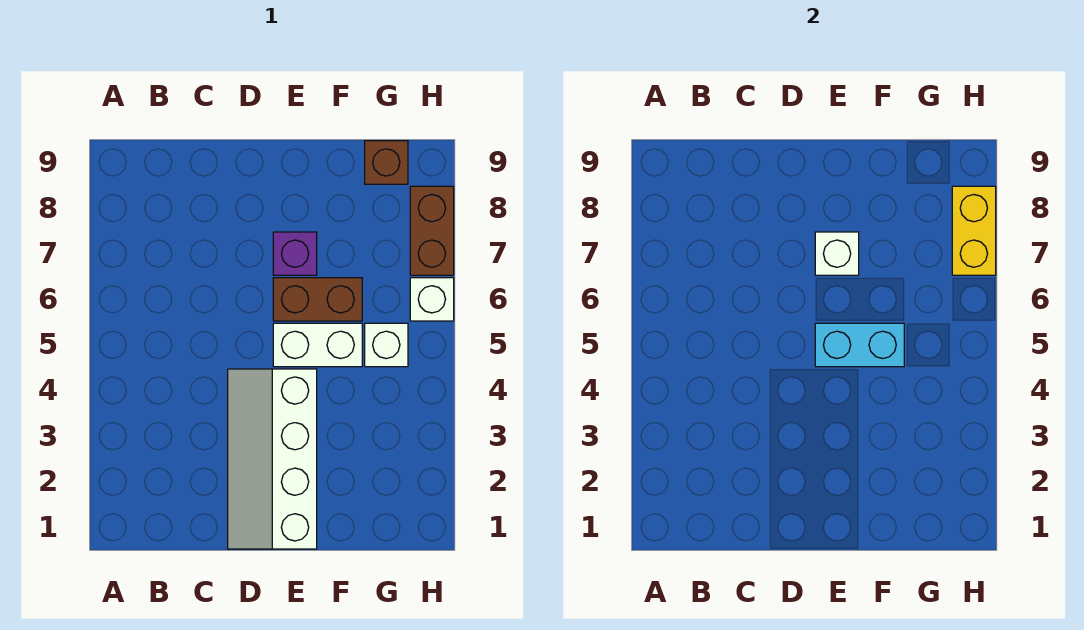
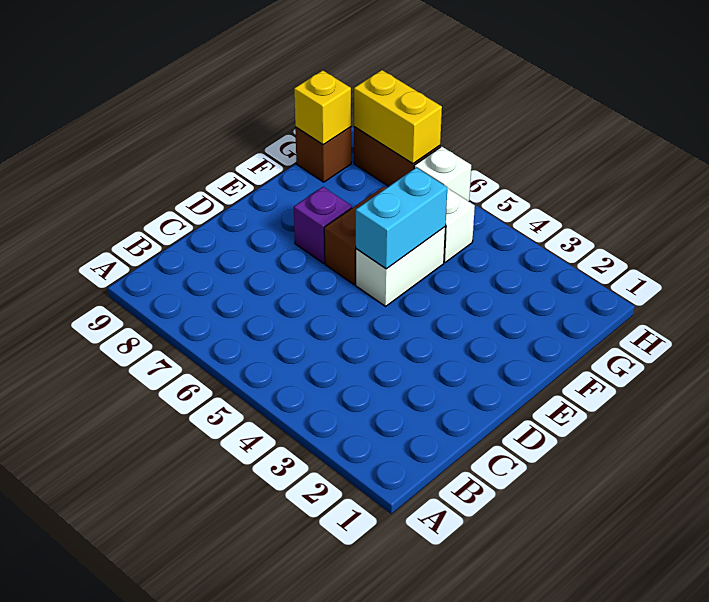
white slope D1:E4 level 1 top E -> none
white brick E7 level 2 -> none
none -> yellow brick G9 level 2

